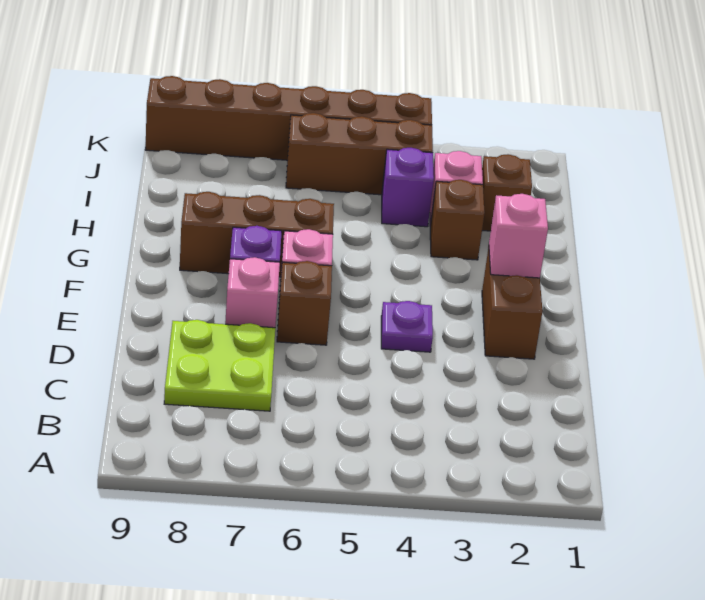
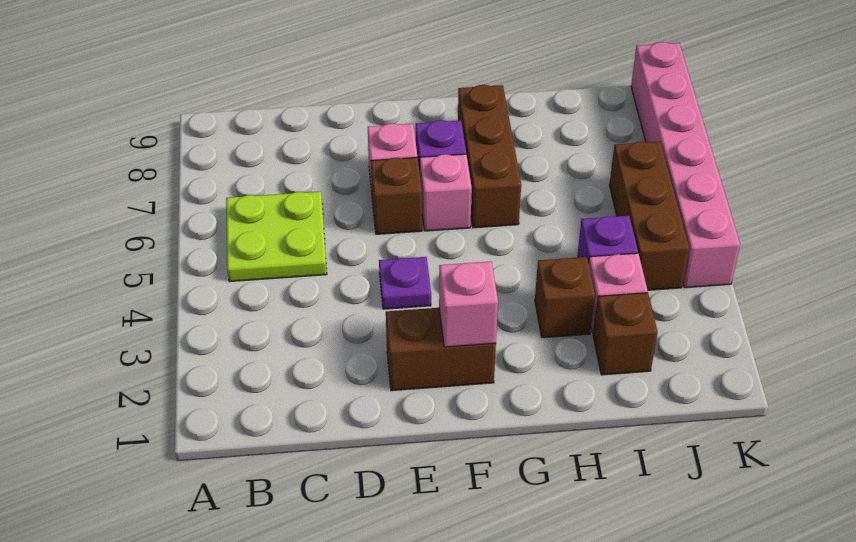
lime plate C7:D8 level 1 -> lime plate B5:C6 level 1
brown brick K4:K9 level 1 -> pink brick K4:K9 level 1

